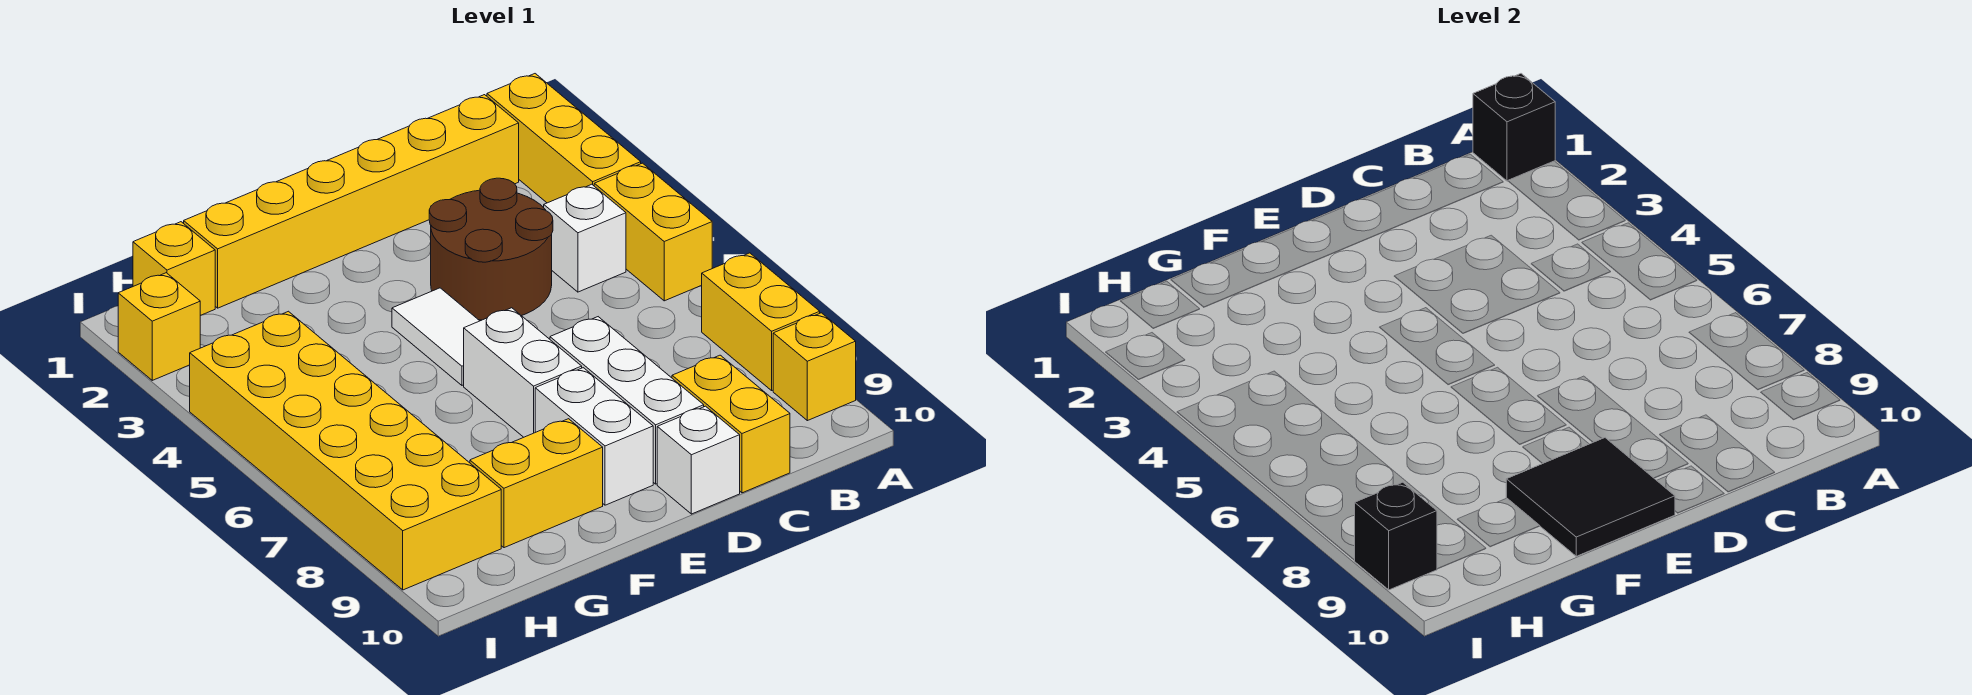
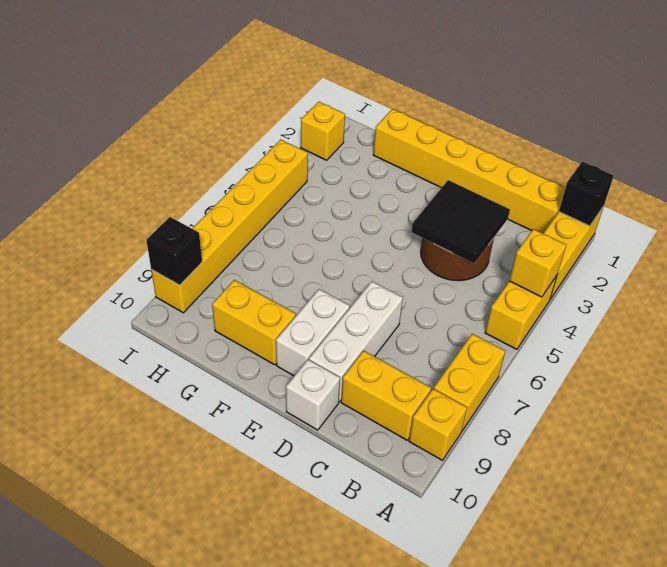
white brick B4 level 1 -> none
yellow brick C9:C10 level 1 -> yellow brick B9:C9 level 1
white tile E4:E5 level 1 -> none
white brick E6:E7 level 1 -> none
black tile E9:F10 level 2 -> black tile C3:D4 level 2
yellow brick H1 level 1 -> yellow brick A4 level 2
yellow brick H4:I9 level 1 -> yellow brick I4:I9 level 1

